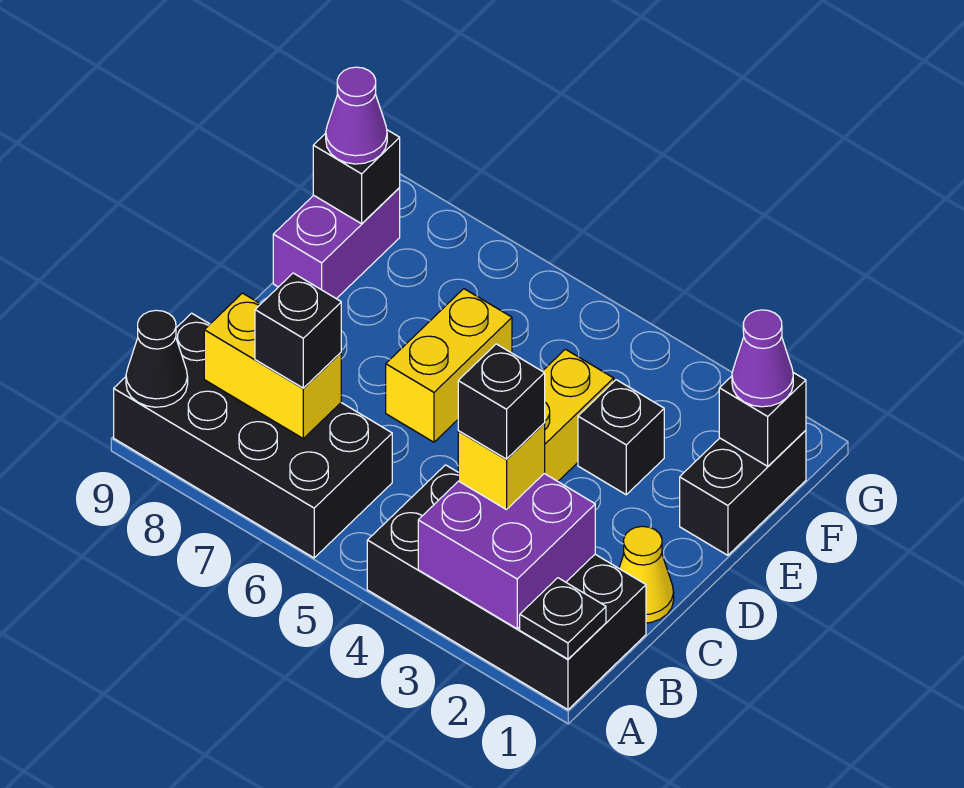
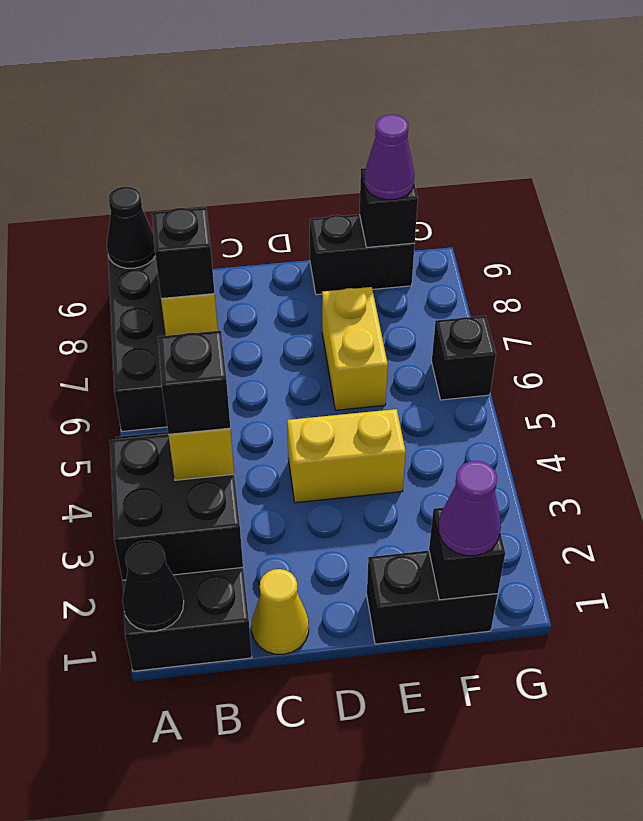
black plate A1 level 2 -> black cone A1 level 2
purple brick A2:B3 level 2 -> black brick A2:B3 level 2
yellow brick D6:E6 level 1 -> yellow brick E6:E7 level 1
black brick E3 level 1 -> black brick G6 level 1
purple brick E9:F9 level 1 -> black brick E9:F9 level 1

